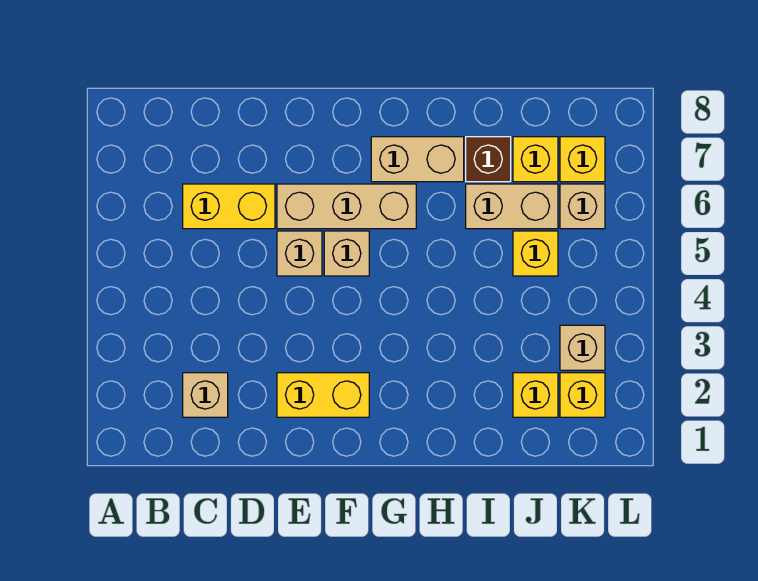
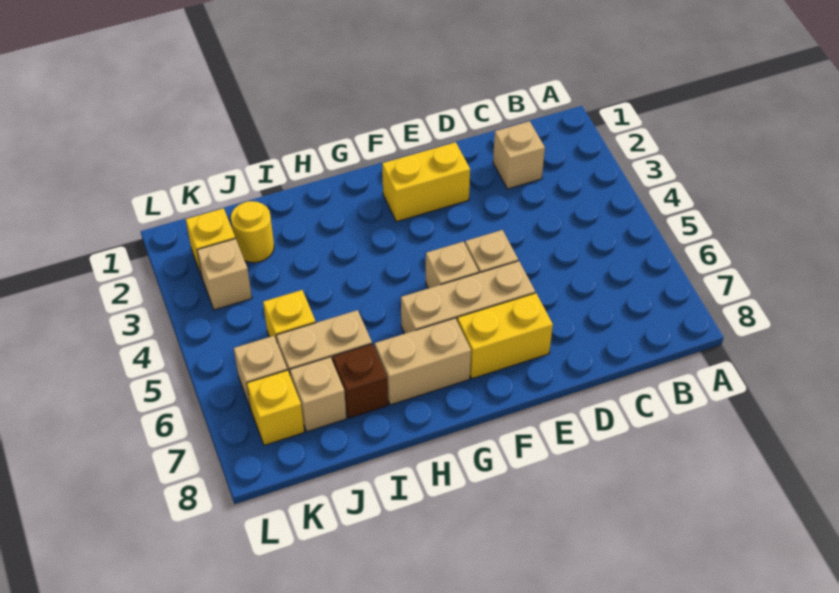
yellow brick C6:D6 level 1 -> yellow brick E7:F7 level 1
yellow brick J2 level 1 -> yellow round brick J2 level 1
yellow brick J7 level 1 -> tan brick J7 level 1

